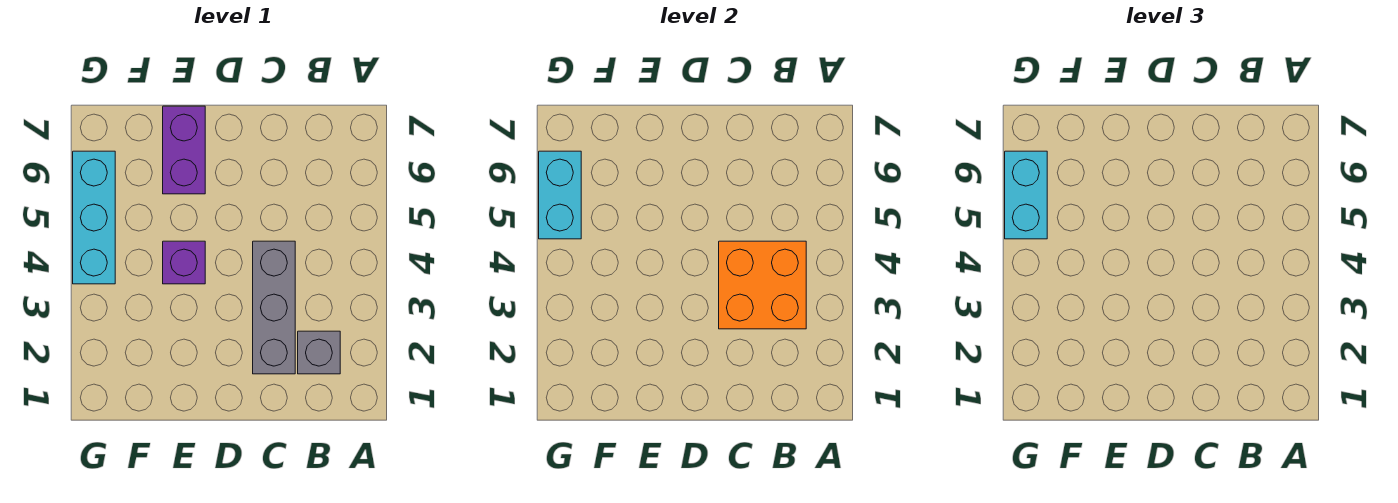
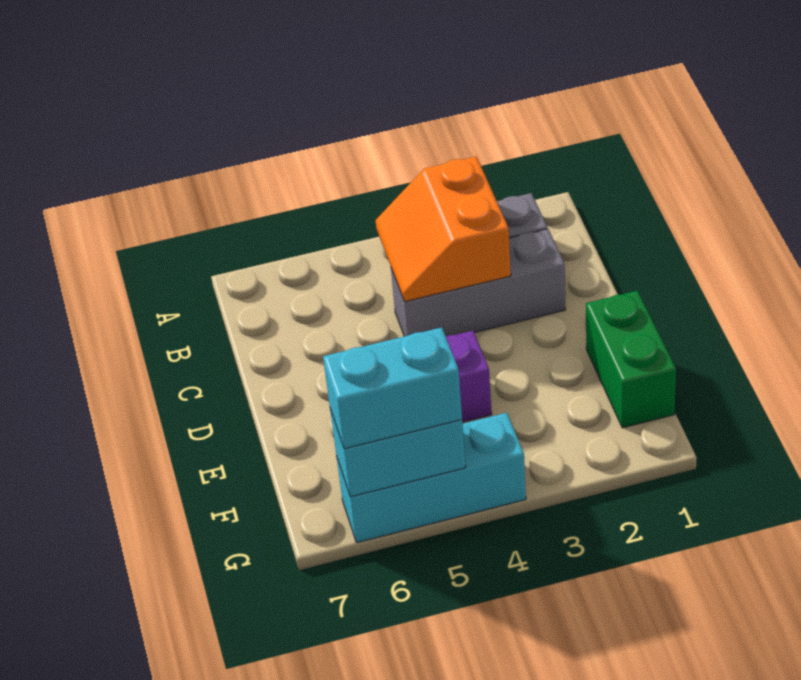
orange brick B3:C4 level 2 -> orange slope B3:C4 level 2 top 3
none -> green brick E1:F1 level 1
purple brick E6:E7 level 1 -> none

